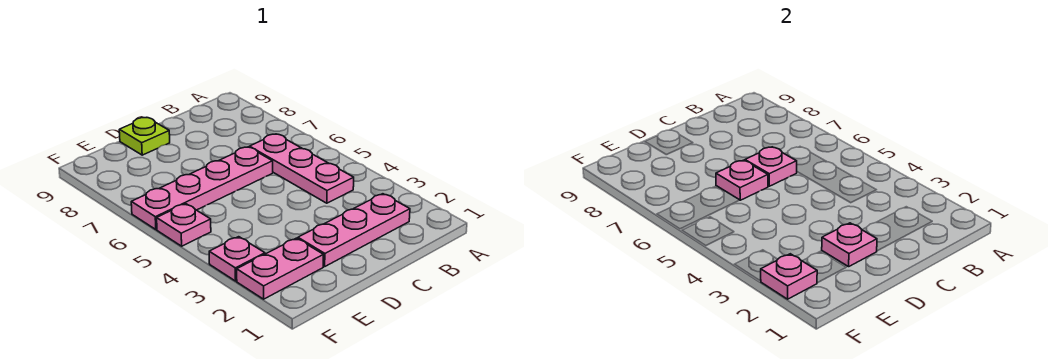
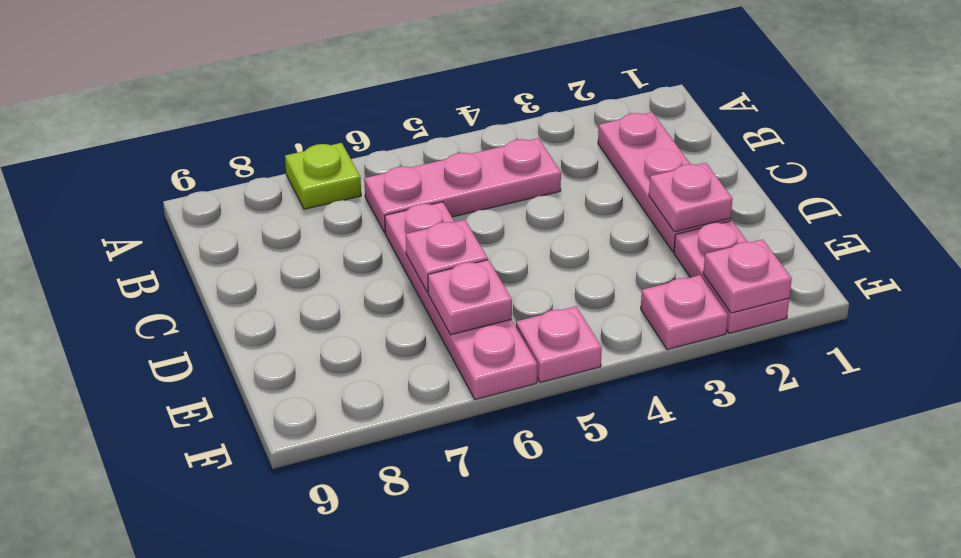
pink plate C6 level 2 -> pink plate E6 level 2
lime plate D9 level 1 -> lime plate A7 level 1

